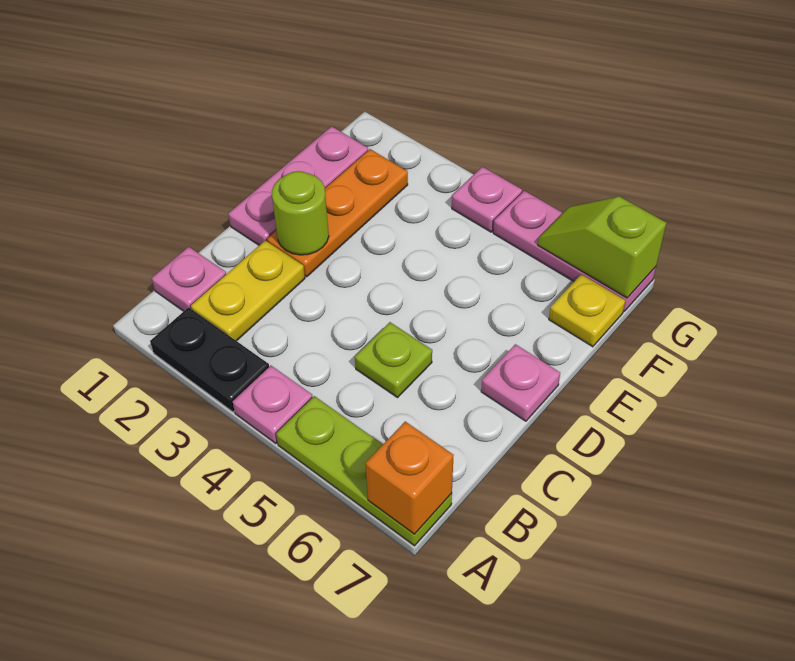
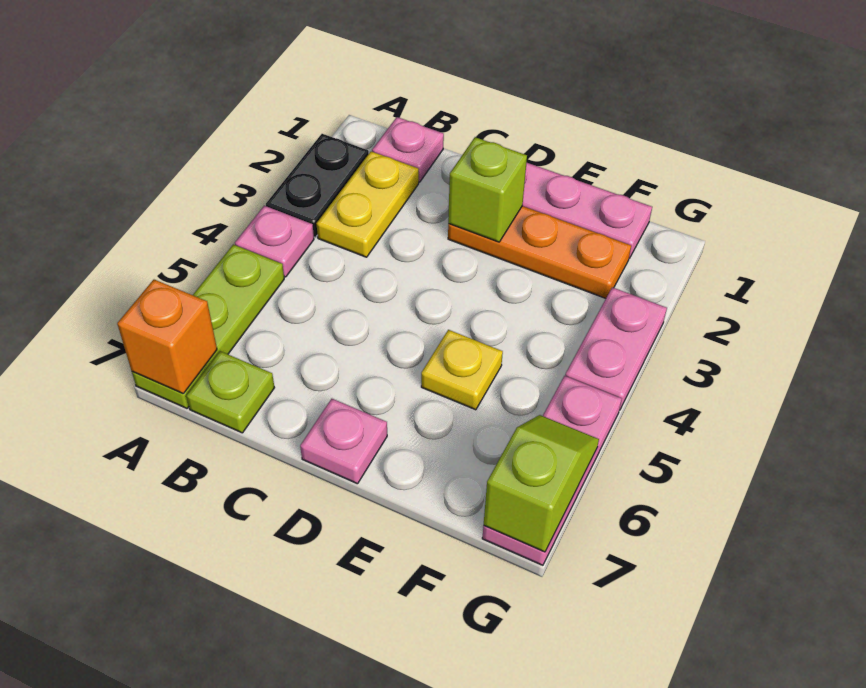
yellow plate B2:C2 level 1 -> yellow plate B2:B3 level 1
lime plate C5 level 1 -> lime plate B7 level 1
lime round brick D2 level 2 -> lime brick D2 level 2
yellow plate F7 level 1 -> yellow plate E5 level 1
pink plate G4 level 1 -> pink plate G3:G4 level 1

